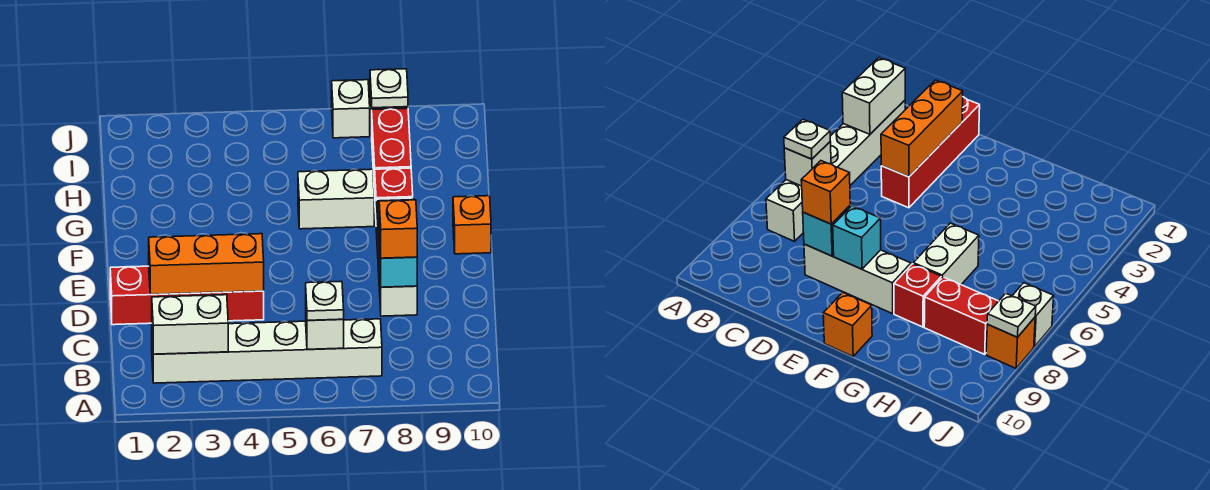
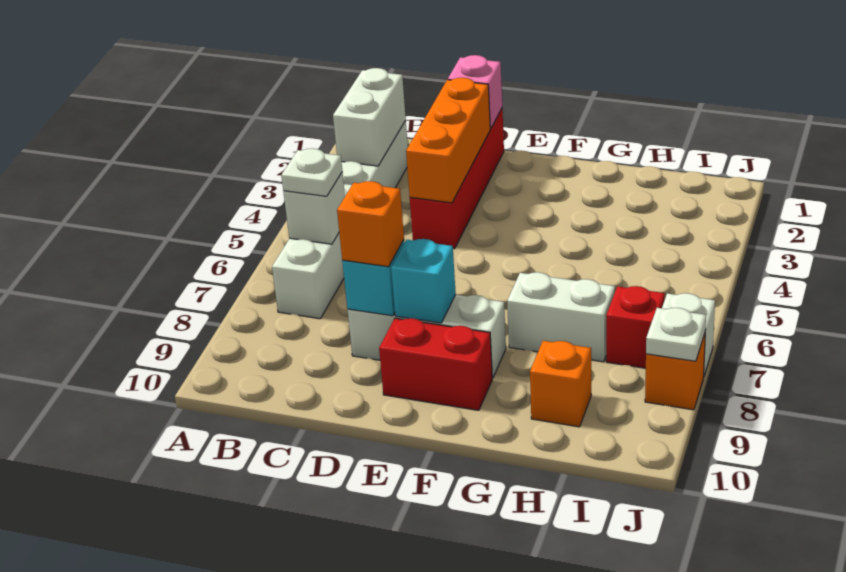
none -> pink brick D1 level 2
orange brick F10 level 1 -> orange brick H9 level 1
white brick G6:G7 level 1 -> white brick G7:H7 level 1
red brick G8 level 1 -> red brick I7 level 1
red brick H8:I8 level 1 -> red brick E9:F9 level 1

